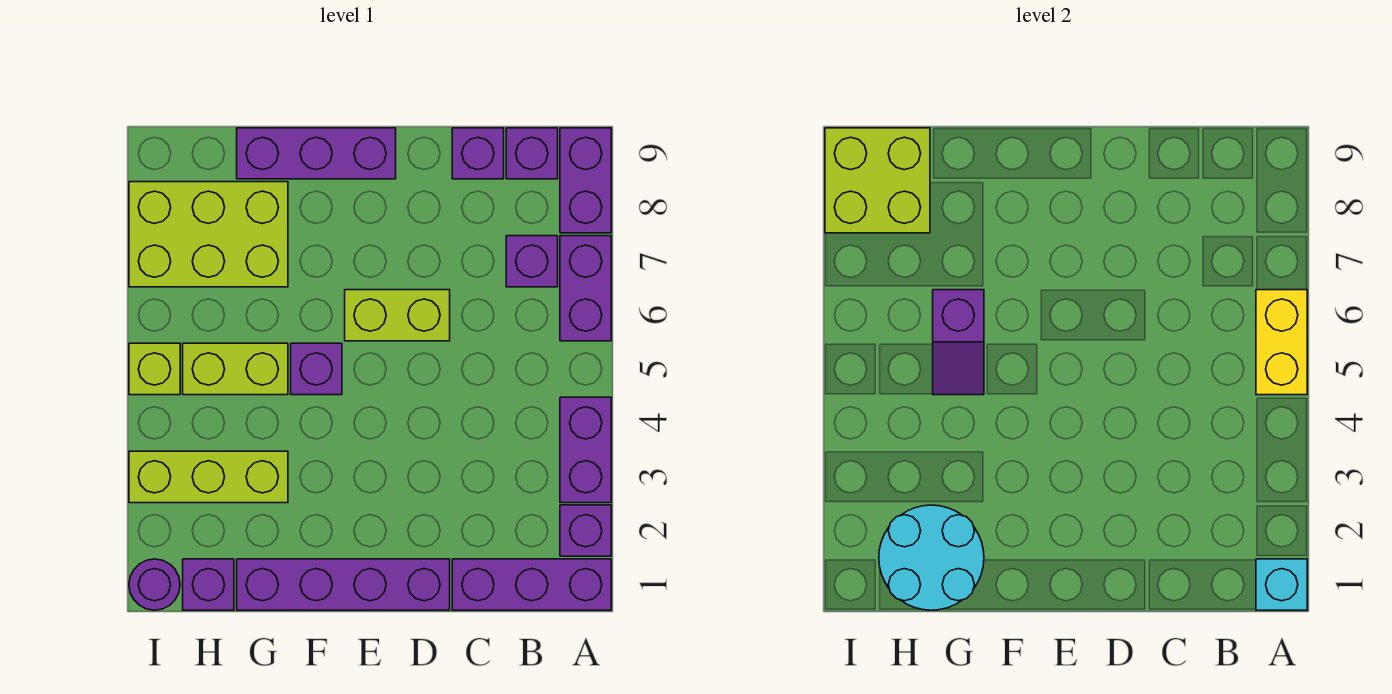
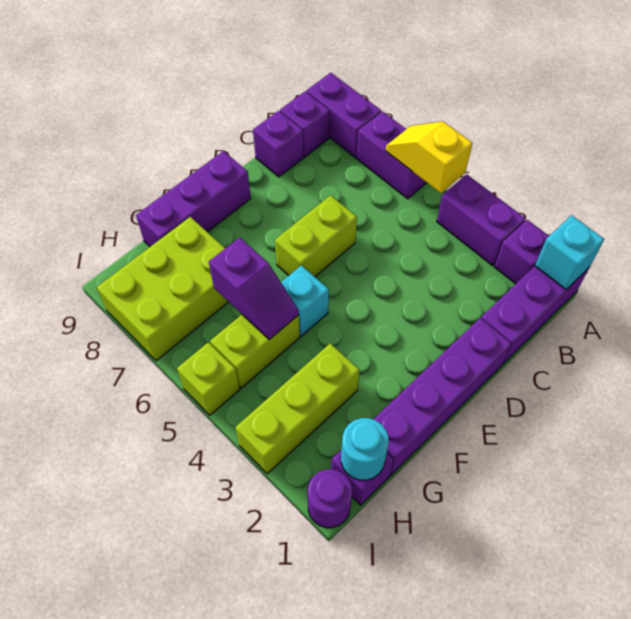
yellow brick A5:A6 level 2 -> yellow slope A5:A6 level 2 top 5
purple brick B7 level 1 -> none
purple brick F5 level 1 -> cyan brick F5 level 1
cyan round brick G1:H2 level 2 -> cyan round brick H1 level 2
lime brick H8:I9 level 2 -> none

